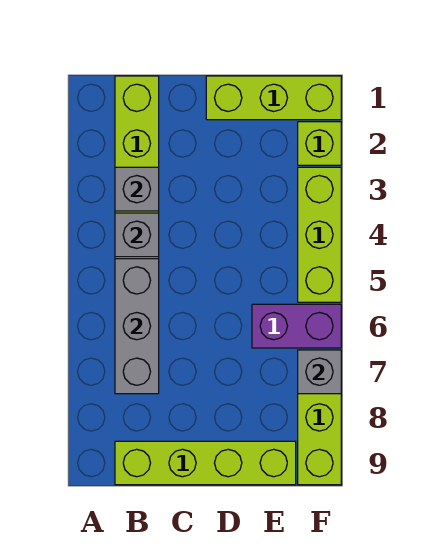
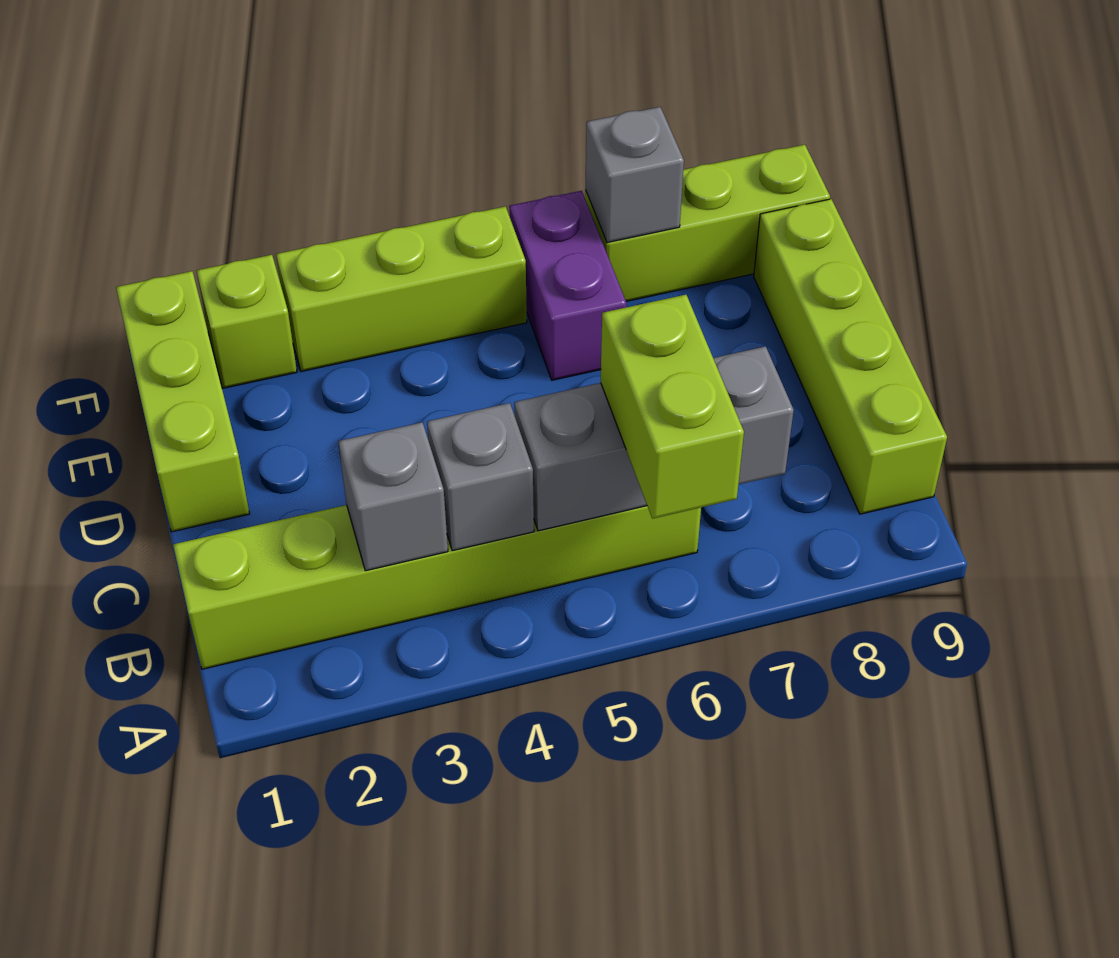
none -> lime brick A6:B6 level 3

